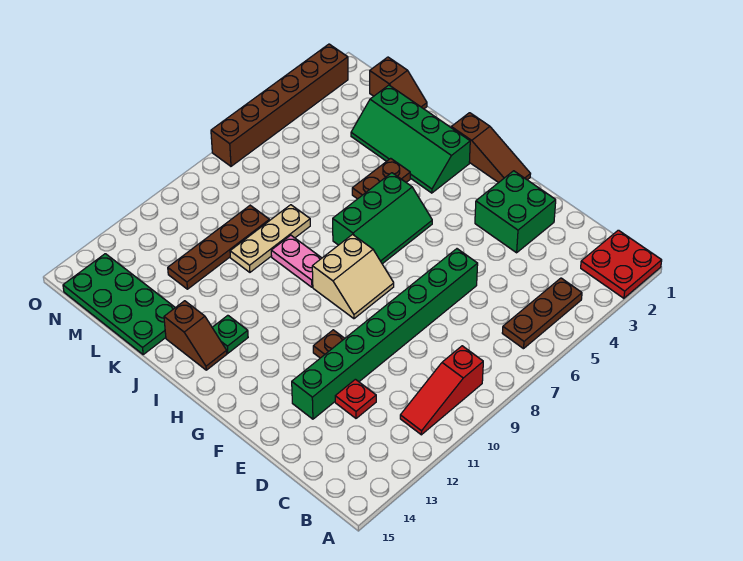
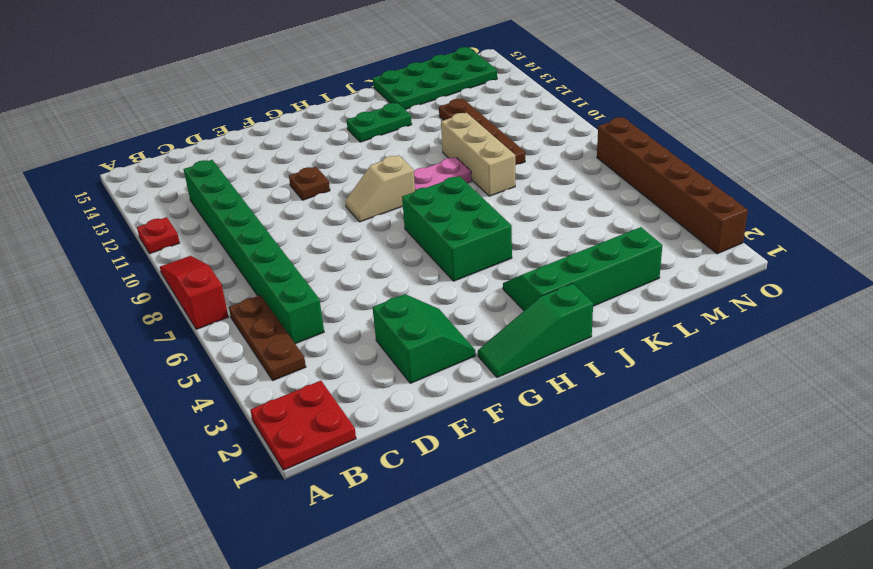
red slope B9:B11 level 1 top 9 -> red slope A7:A9 level 1 top 7
red plate D12 level 1 -> red plate A11 level 1
green brick E2:F3 level 1 -> green slope E2:F3 level 1 top E
green brick E6:E13 level 1 -> green brick C5:C12 level 1
brown slope G1:I1 level 1 top I -> green slope G1:I1 level 1 top I
tan slope G8:H9 level 1 top H -> tan slope G9:H9 level 1 top H
green slope H5:I7 level 1 top I -> green brick H5:I7 level 1
green plate I13 level 1 -> green plate I13:J13 level 1
brown slope I14:J14 level 1 top J -> none
brown plate J4:J5 level 1 -> none
tan plate K8:K10 level 1 -> tan brick K8:K10 level 1
brown slope L1:M1 level 1 top M -> none

